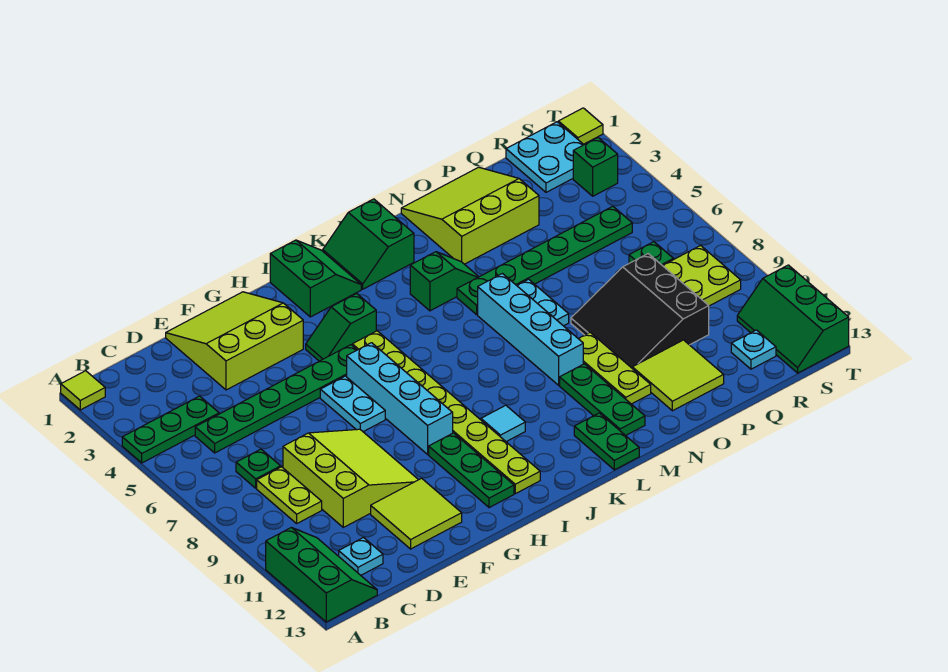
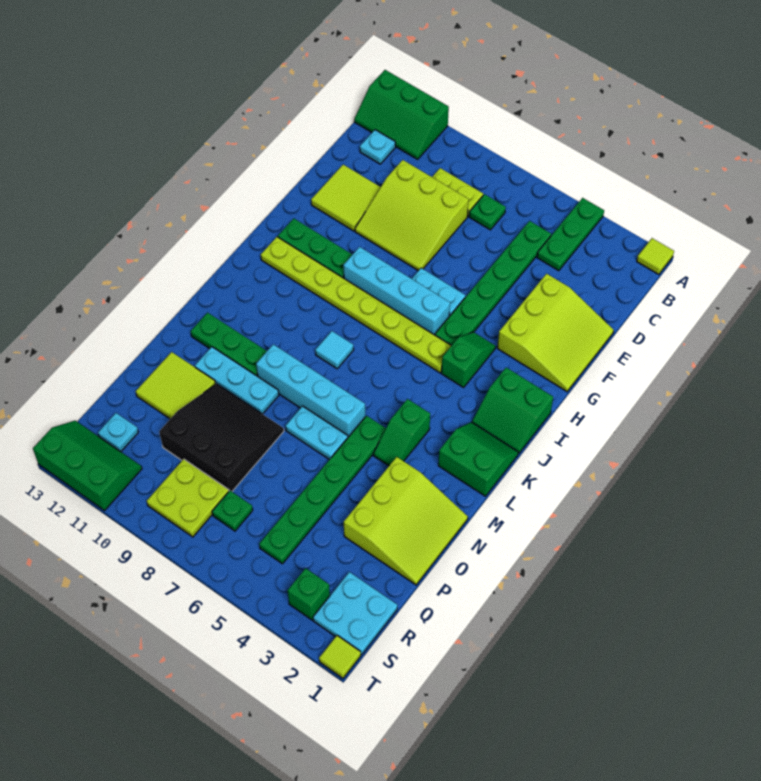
cyan tile J10 level 1 -> cyan tile K8 level 1
green plate L12:L13 level 1 -> none
lime plate N9:N11 level 1 -> cyan plate N9:N11 level 1

